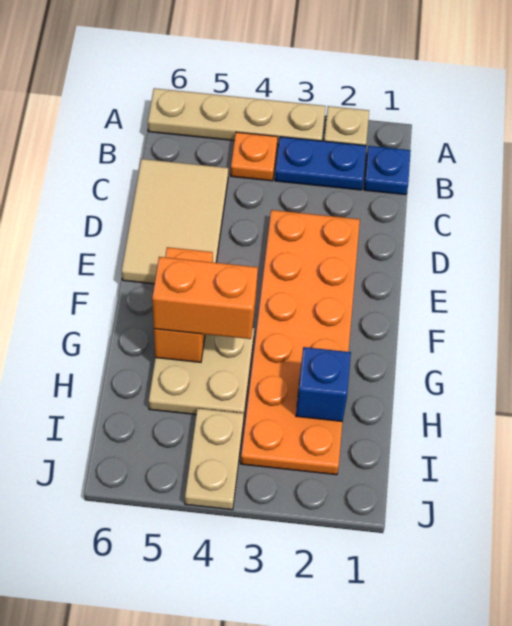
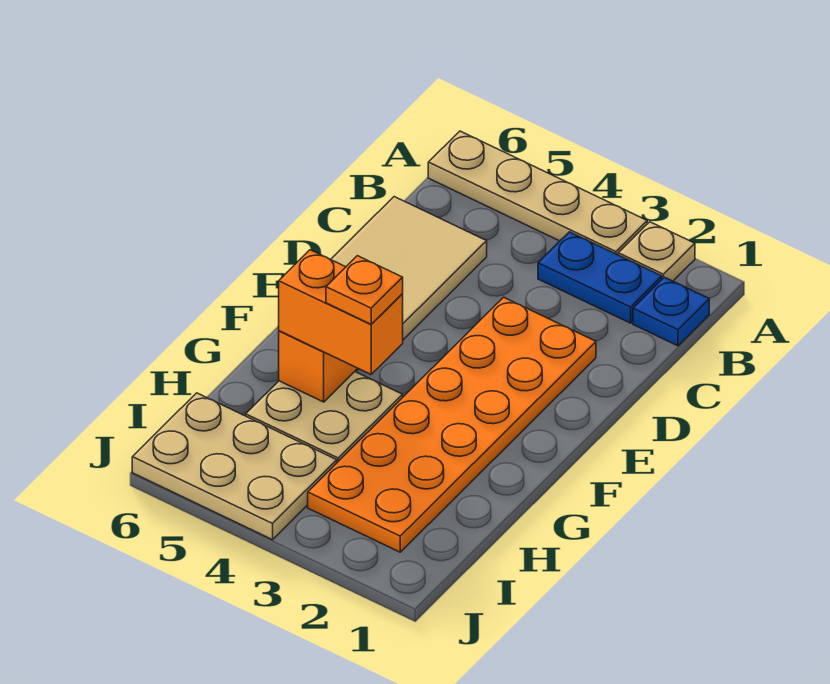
orange plate B4 level 1 -> orange plate G4 level 4
blue brick H2 level 2 -> none
tan plate I4:J4 level 1 -> tan plate I4:J6 level 1

